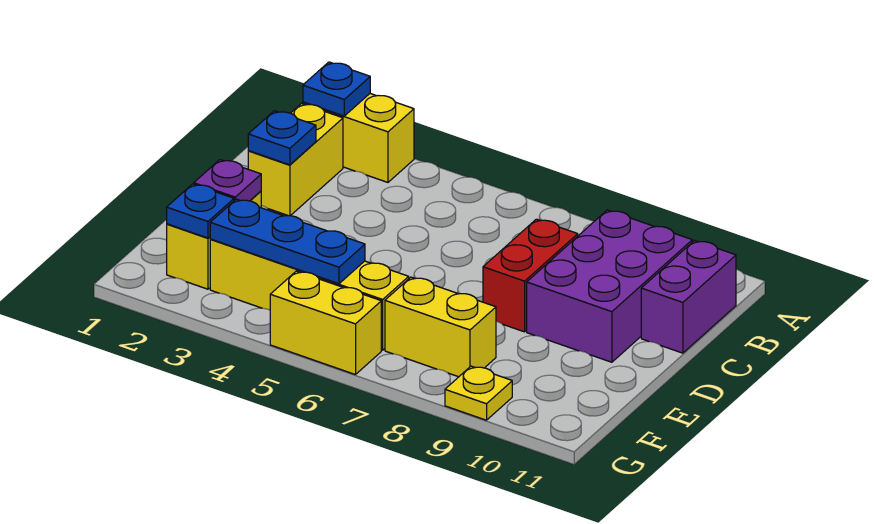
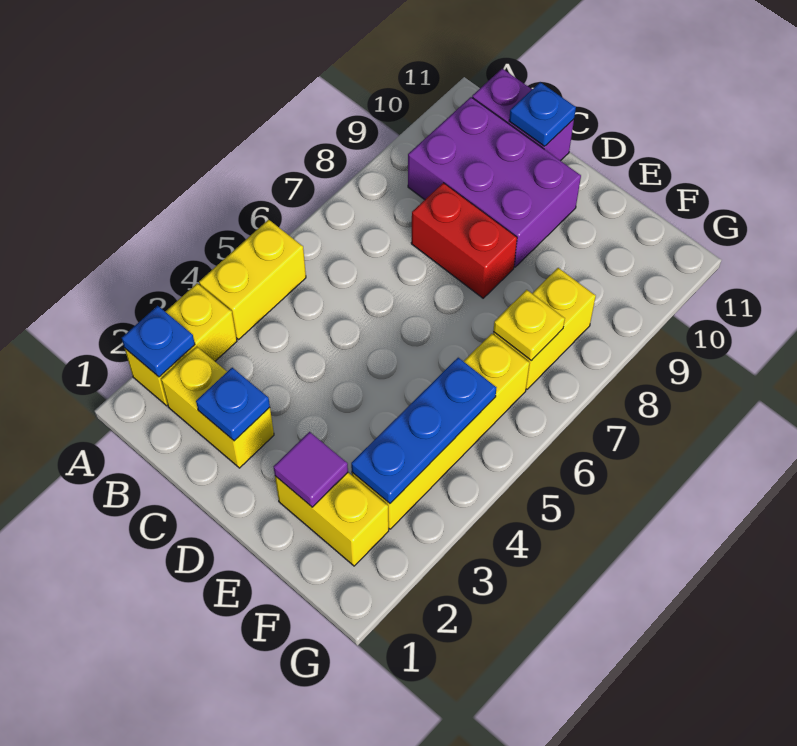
purple plate E2 level 2 -> purple tile E2 level 2
blue plate F2 level 2 -> blue plate C11 level 2
yellow brick G5:G6 level 1 -> yellow brick A4:A5 level 1
yellow plate G9 level 1 -> yellow plate F7 level 2

